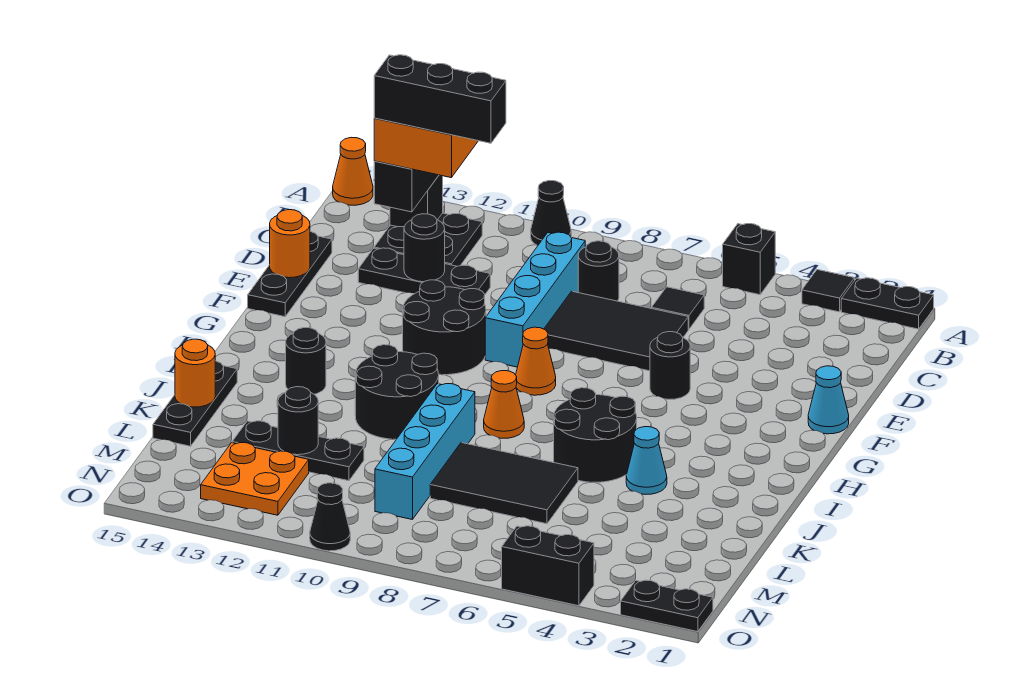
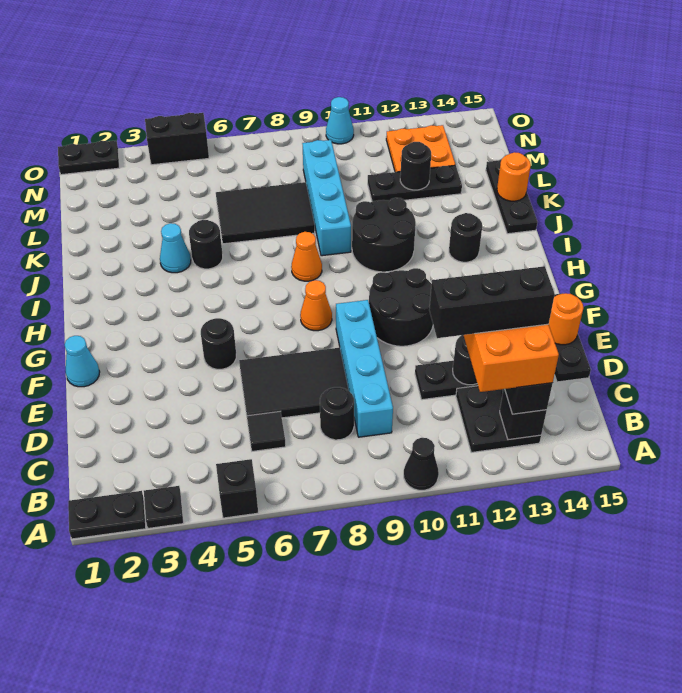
black tile A3 level 1 -> black plate A3 level 1
orange cone A15 level 1 -> none
black round brick I5:J6 level 1 -> black round brick J5 level 1
black cone O10 level 1 -> cyan cone O10 level 1

